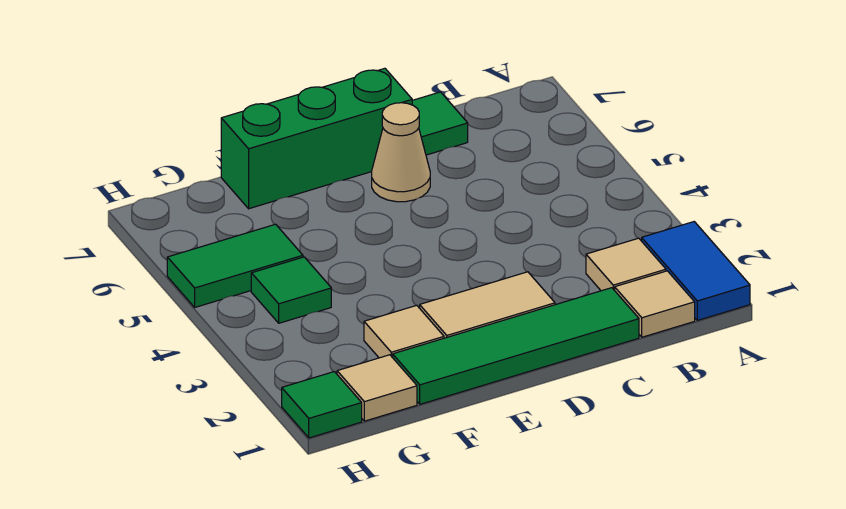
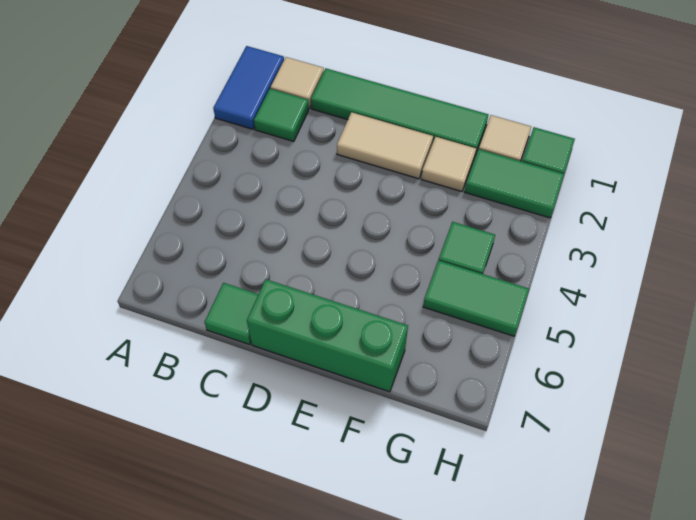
tan tile B2 level 1 -> green tile B2 level 1
tan cone D6 level 1 -> none
none -> green tile G2:H2 level 1

